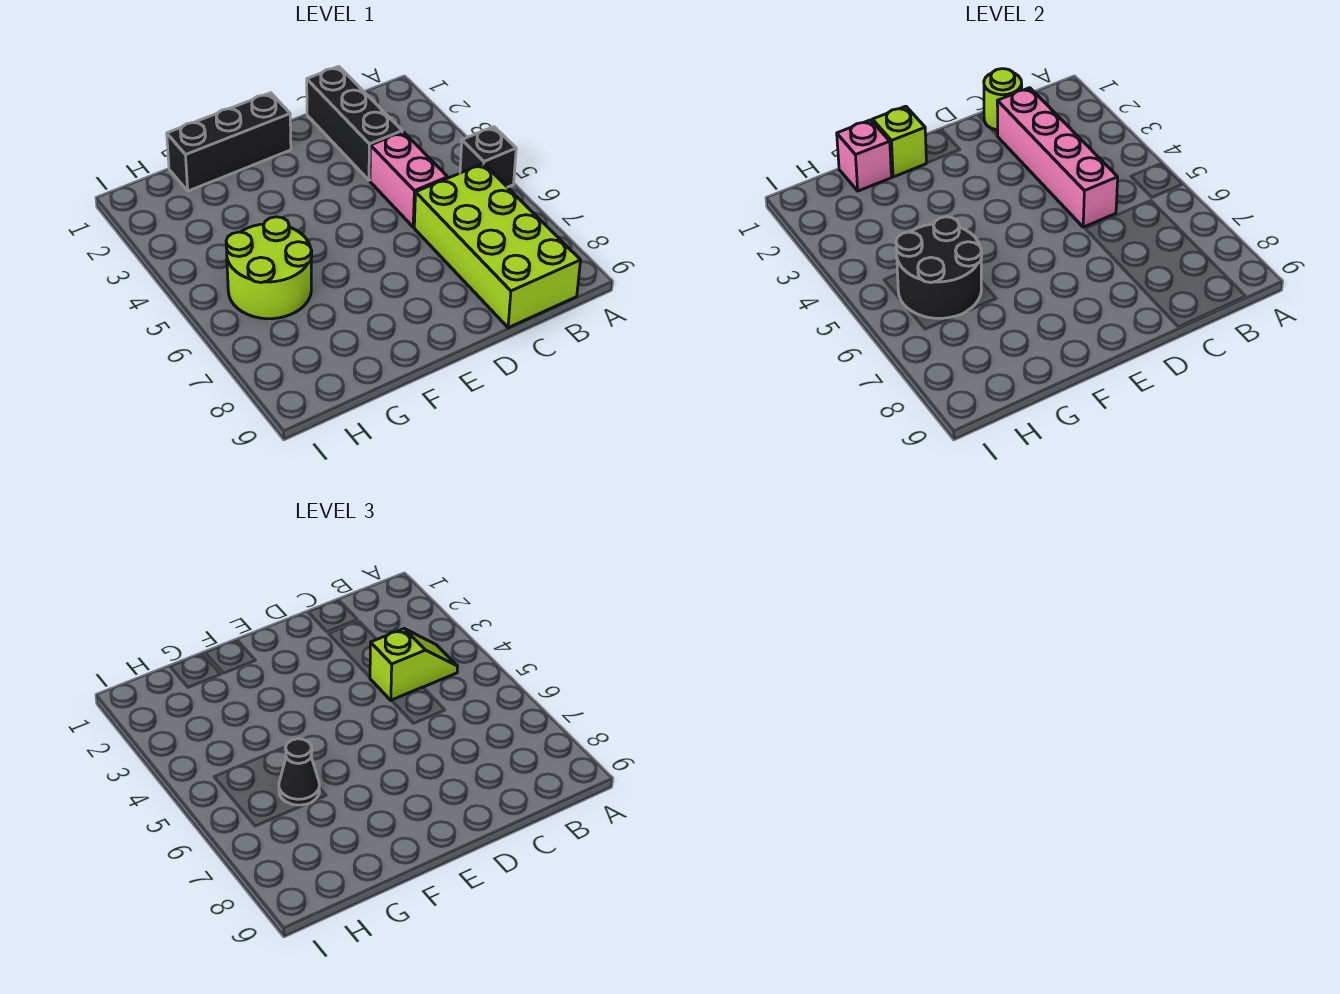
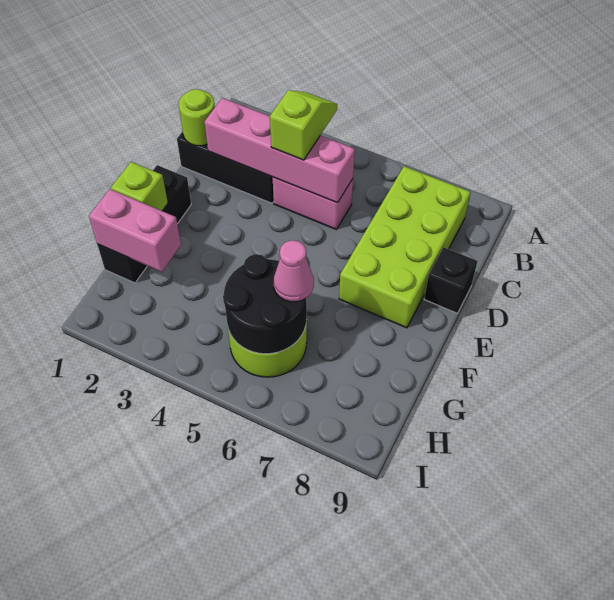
black brick A5 level 1 -> black brick D9 level 1
lime brick B6:C9 level 1 -> lime brick B7:E8 level 1
pink brick G1 level 2 -> pink brick G1:G2 level 2
black cone G6 level 3 -> pink cone G6 level 3

